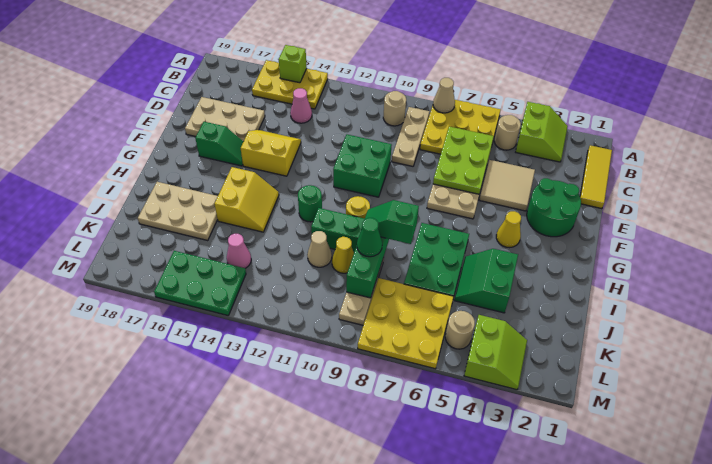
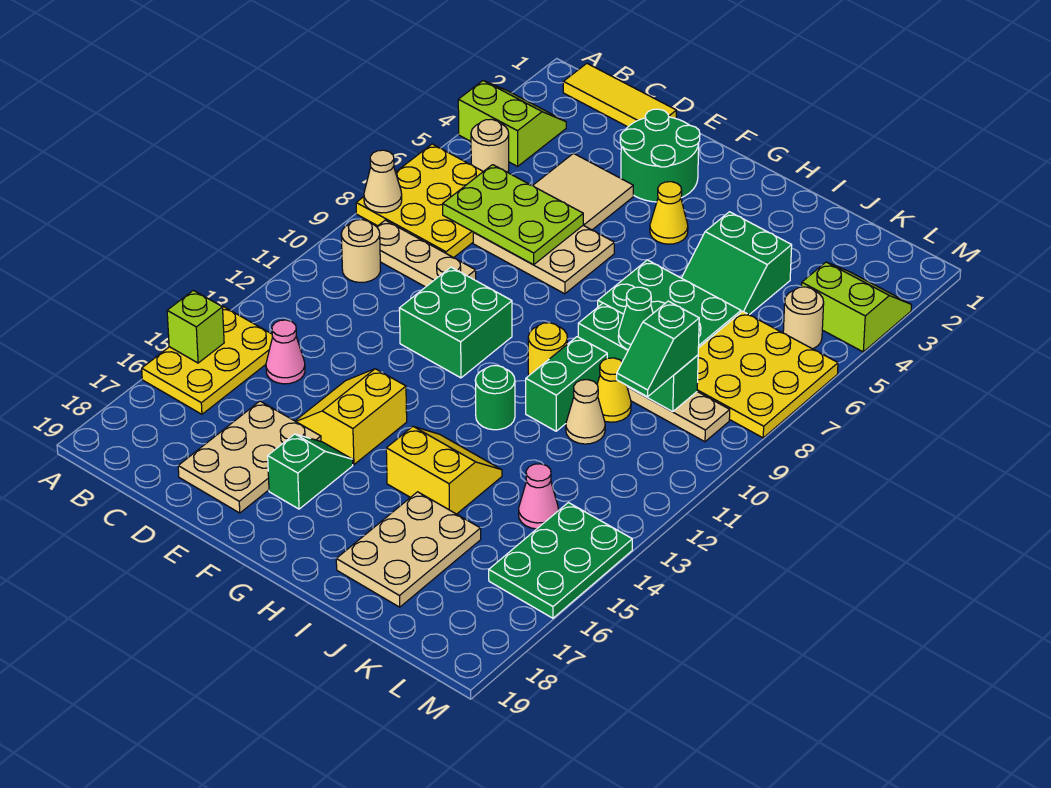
green slope I8:I9 level 3 top 8 -> green slope K9:K10 level 3 top 9

